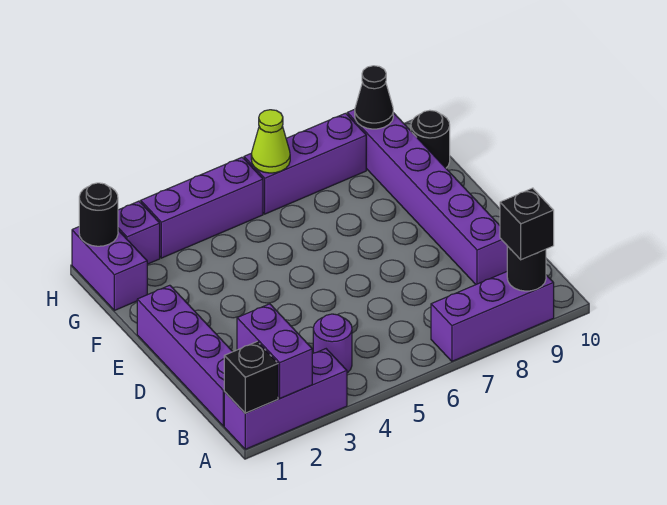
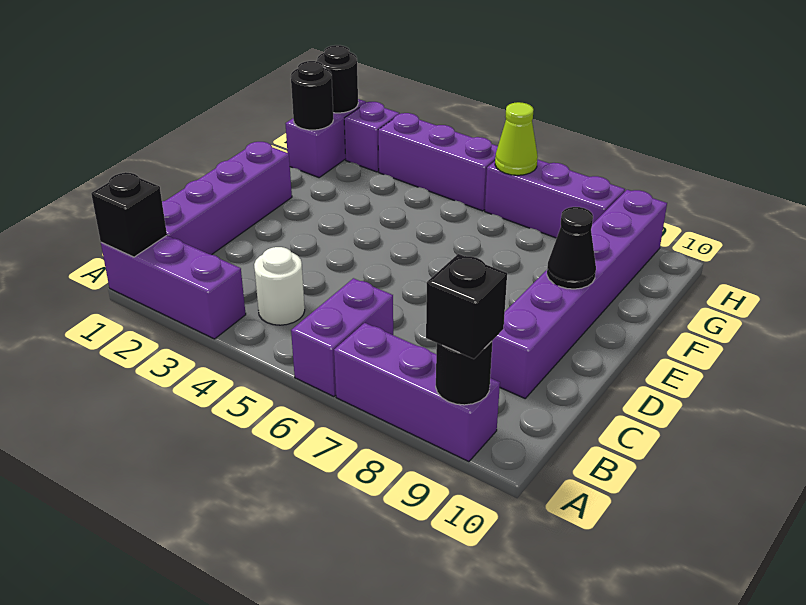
purple brick A2:B2 level 2 -> purple brick A6:B6 level 1
purple round brick B4 level 1 -> white round brick B4 level 1
black round brick G10 level 1 -> black round brick G1 level 2
black cone H9 level 2 -> black cone E9 level 2

